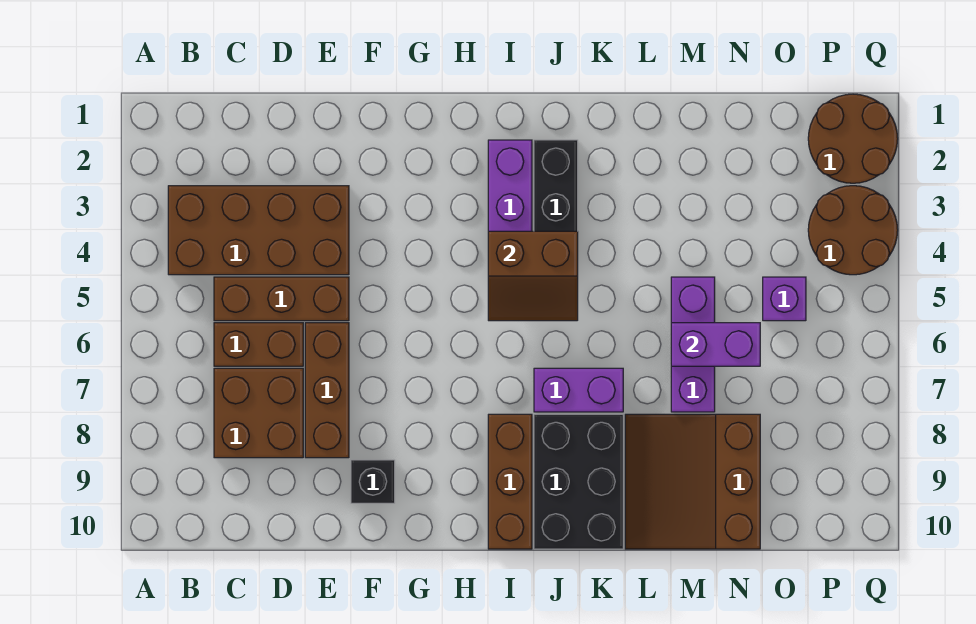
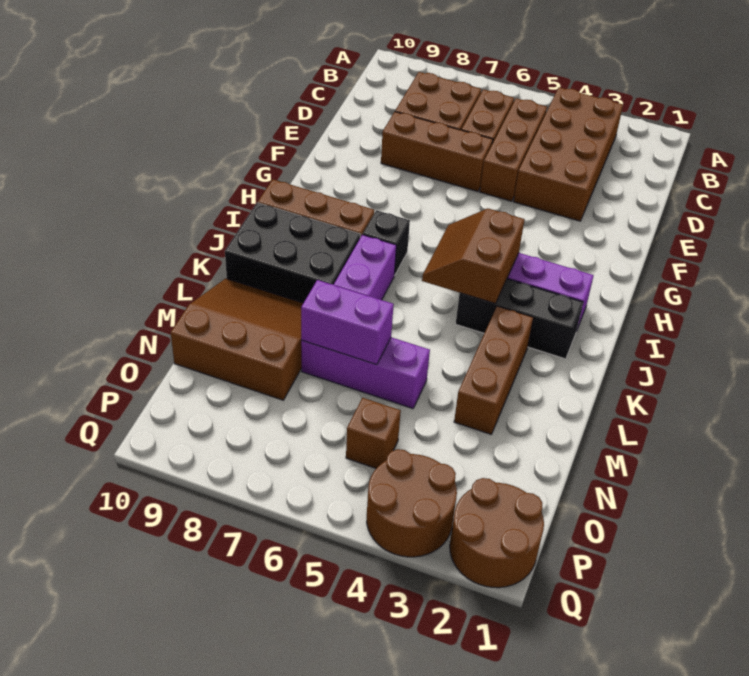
black brick F9 level 1 -> black brick I7 level 1
none -> brown brick K3:M3 level 1
purple brick M6:N6 level 2 -> purple brick M6:M7 level 2
purple brick O5 level 1 -> brown brick O5 level 1

